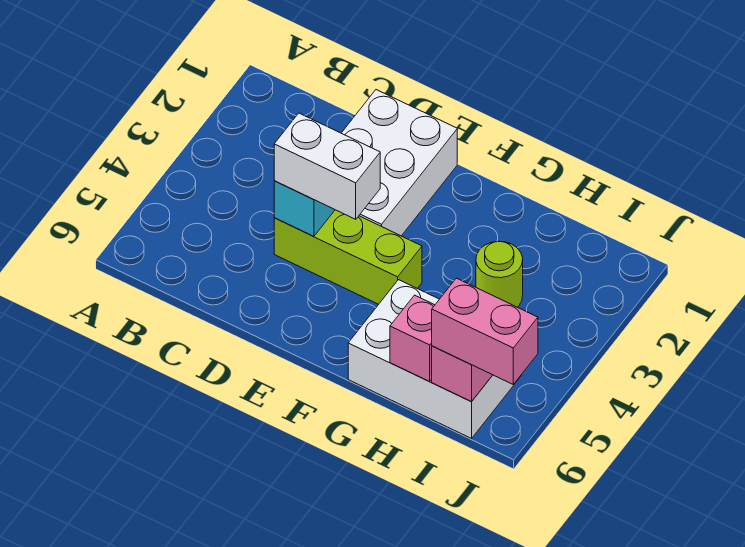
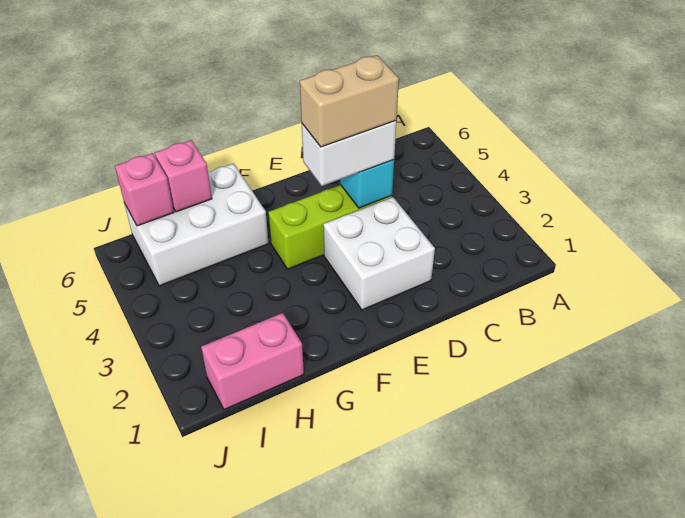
white brick D1:E3 level 1 -> white brick D2:E3 level 1
none -> tan brick D4:E4 level 4
lime round brick H3 level 1 -> none
pink brick I6:J6 level 3 -> pink brick H1:I1 level 1

